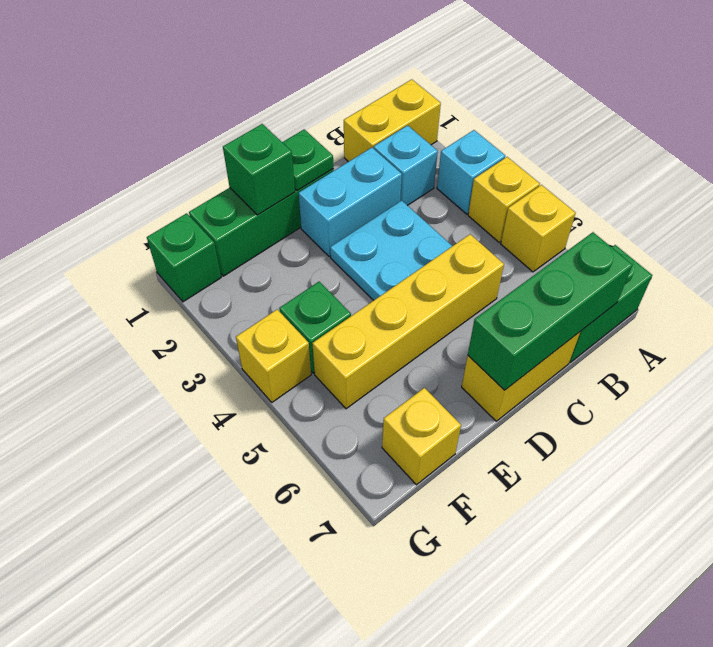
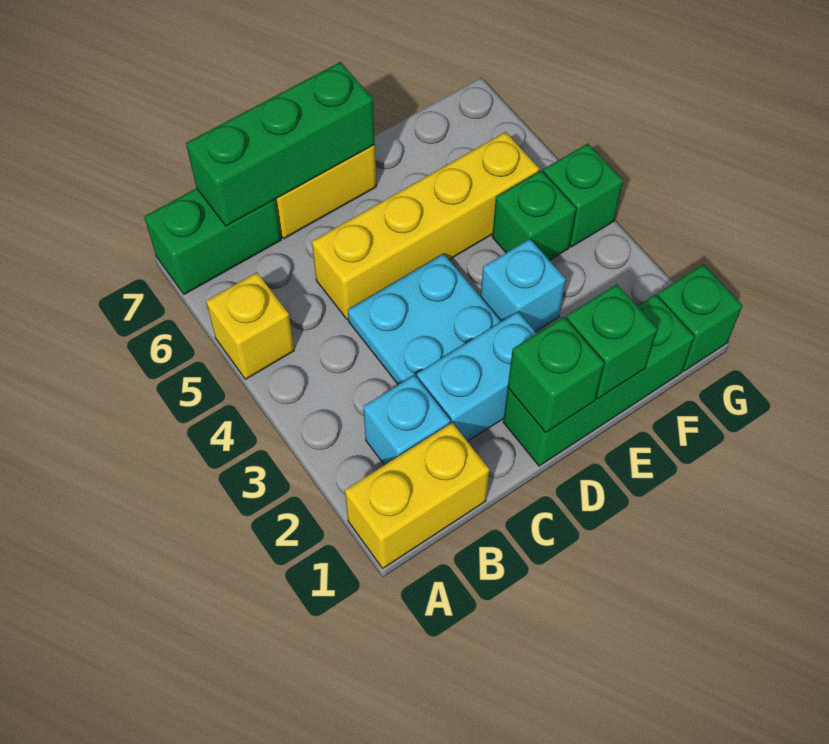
cyan brick A3 level 1 -> cyan brick E3 level 1
yellow brick A4 level 1 -> none
green plate D1 level 2 -> green brick D1 level 2
yellow brick F7 level 1 -> none
yellow brick G4 level 1 -> green brick G4 level 1

